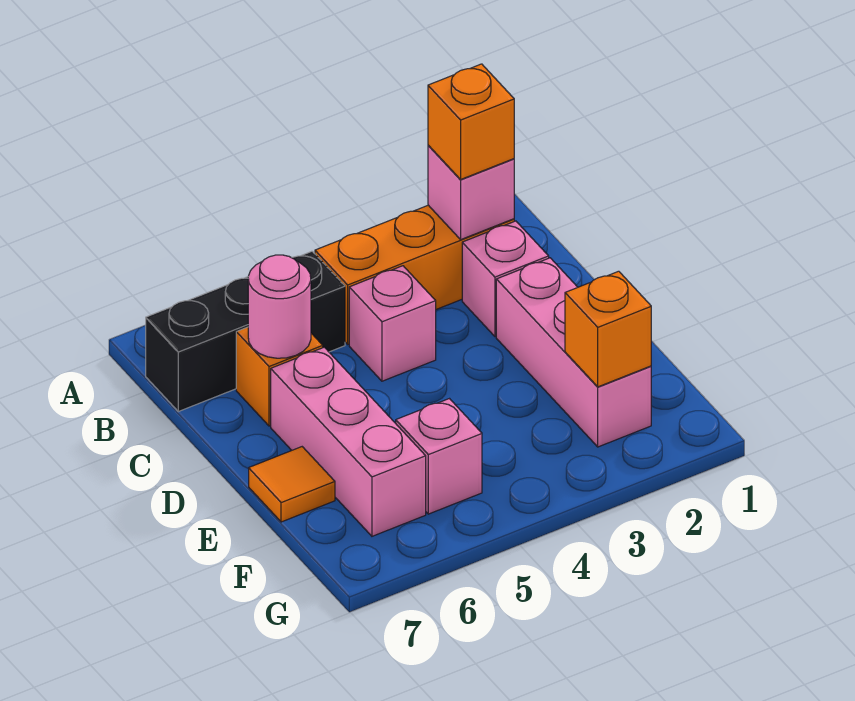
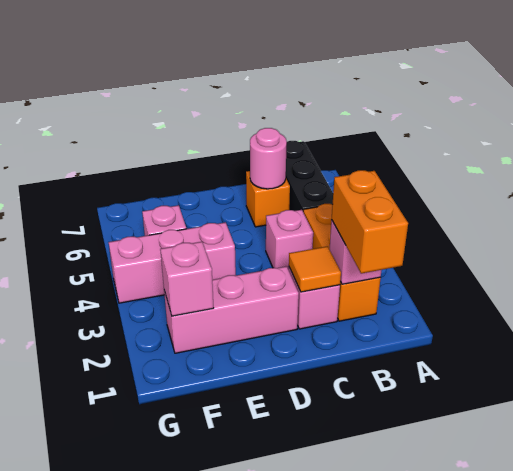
orange brick B2 level 3 -> orange brick B1:B2 level 3
pink brick D6:F6 level 1 -> pink brick E4:G4 level 1
orange tile E7 level 1 -> orange tile C2 level 2
orange brick F2 level 2 -> pink brick F2 level 2

